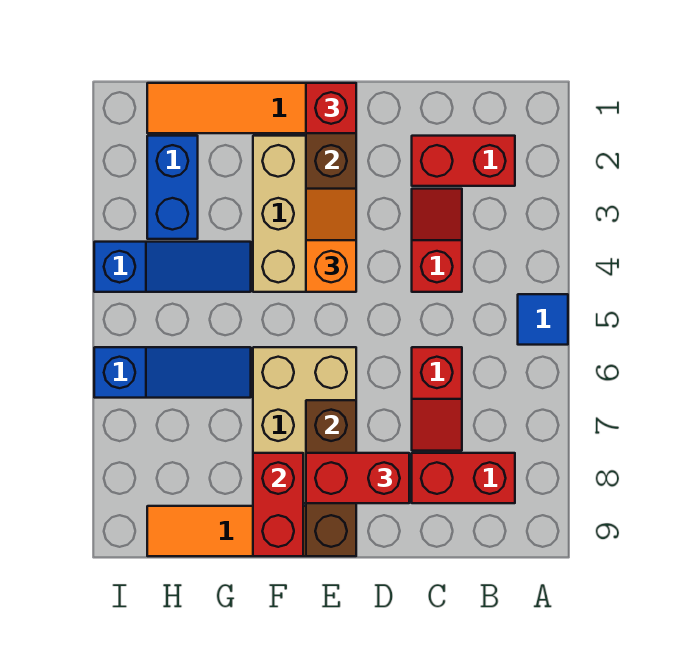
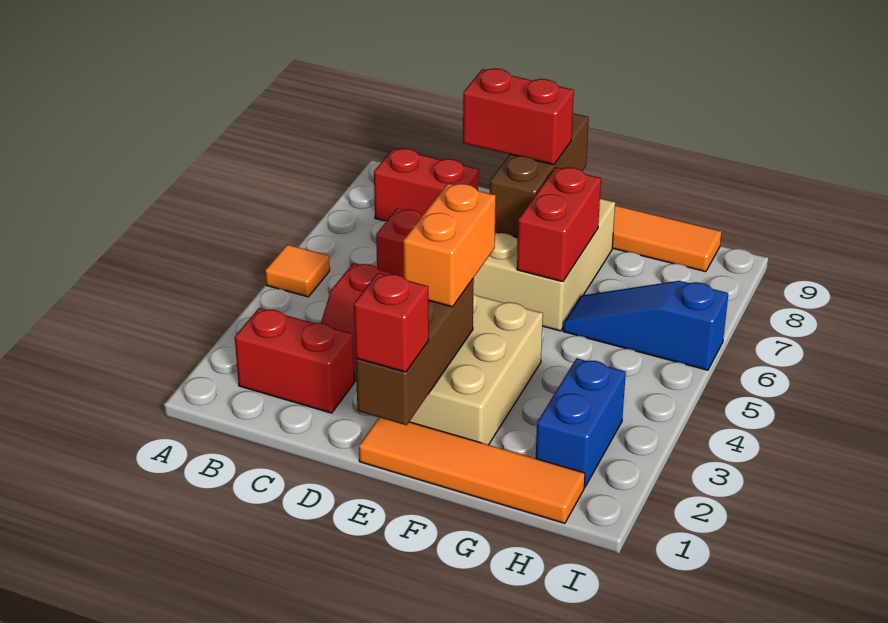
blue tile A5 level 1 -> orange tile A5 level 1
orange slope E3:E4 level 3 top 4 -> orange brick E3:E4 level 3
red brick F8:F9 level 2 -> red brick F6:F7 level 2
blue slope G4:I4 level 1 top I -> none

